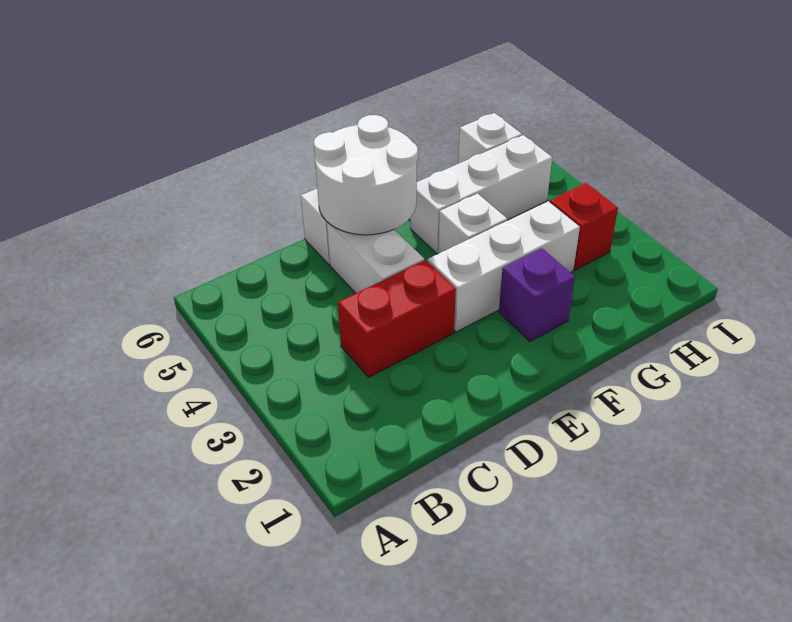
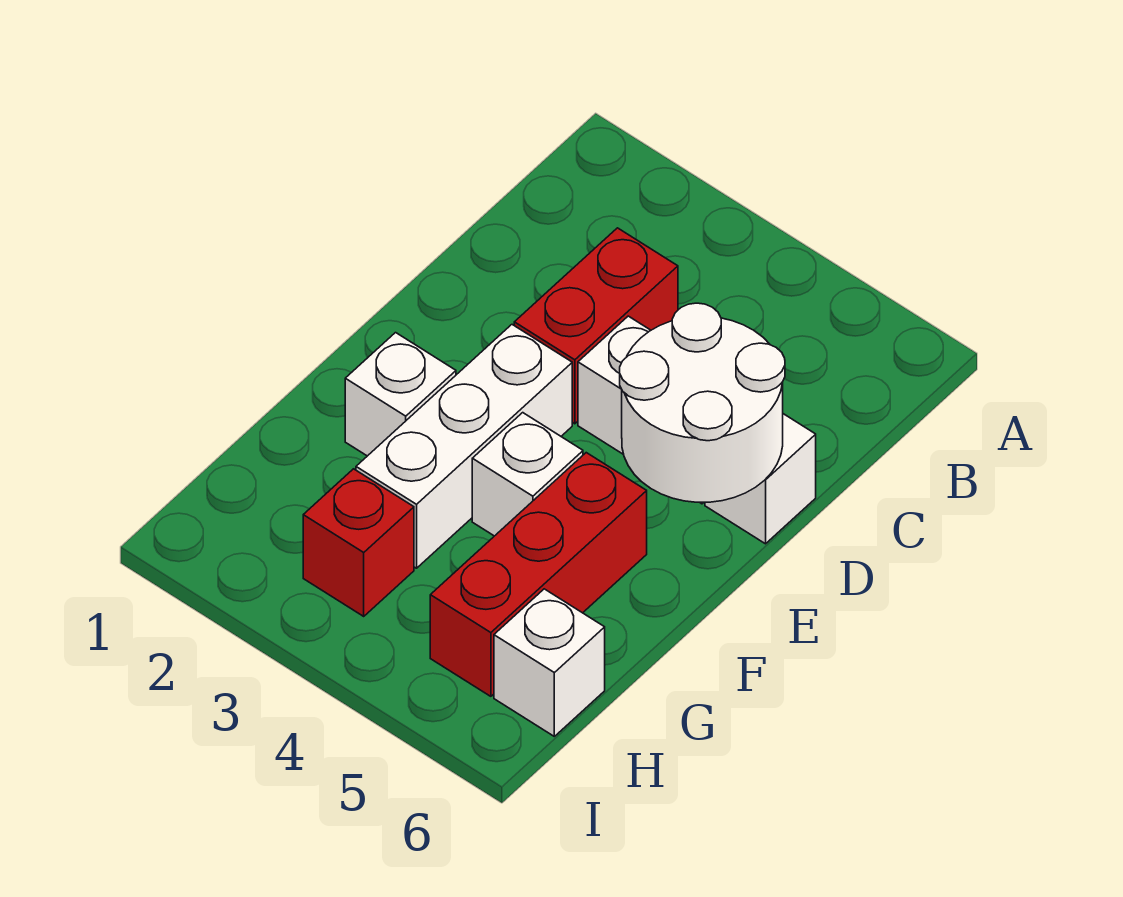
purple brick F2 level 1 -> white brick F2 level 1
white brick F5:H5 level 1 -> red brick F5:H5 level 1

